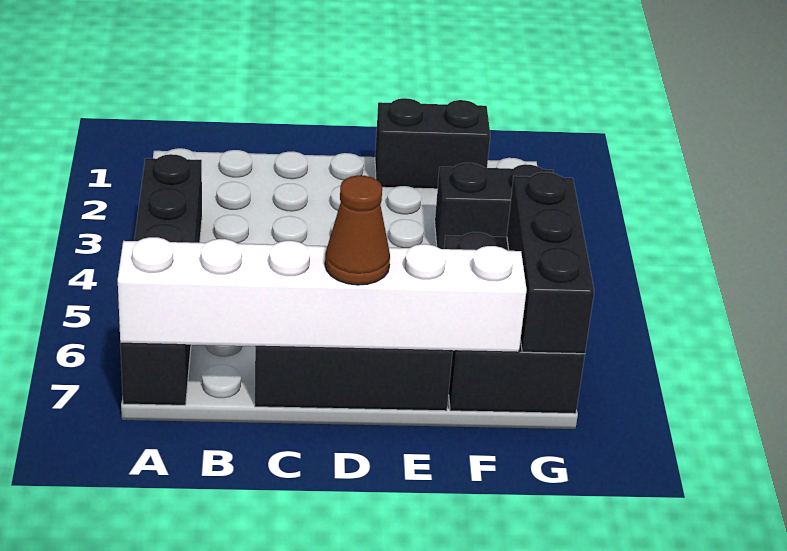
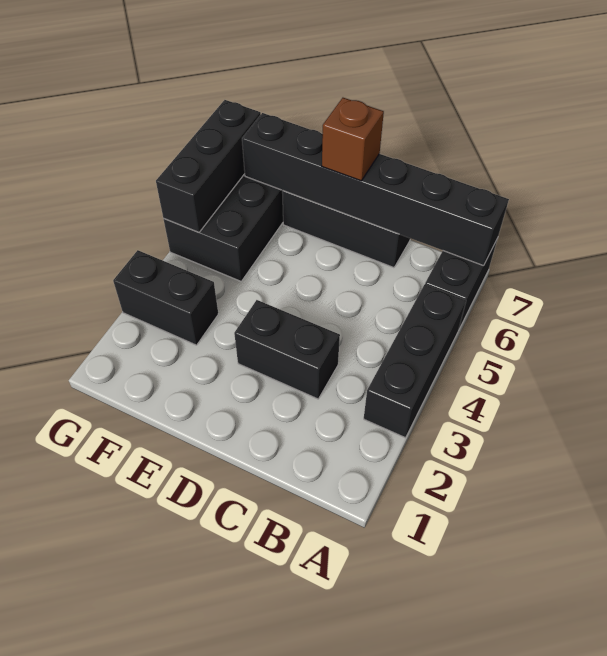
white brick A7:F7 level 2 -> black brick A7:F7 level 2
brown cone D7 level 3 -> brown brick D7 level 3
black brick E1:F1 level 1 -> black brick C3:D3 level 1

